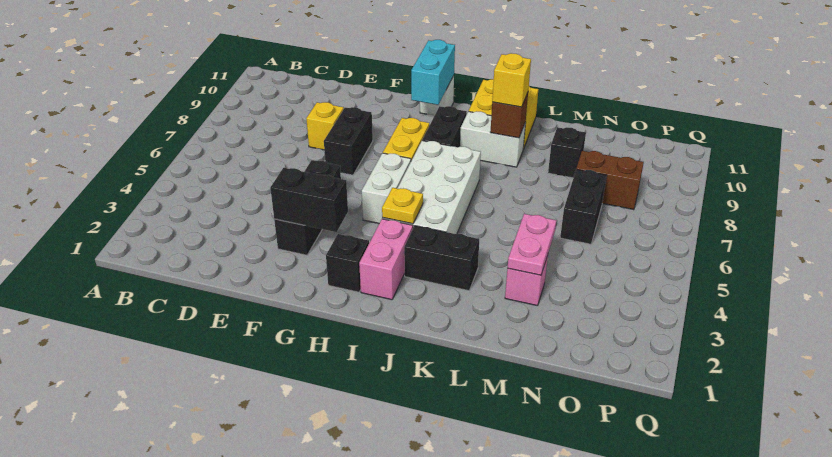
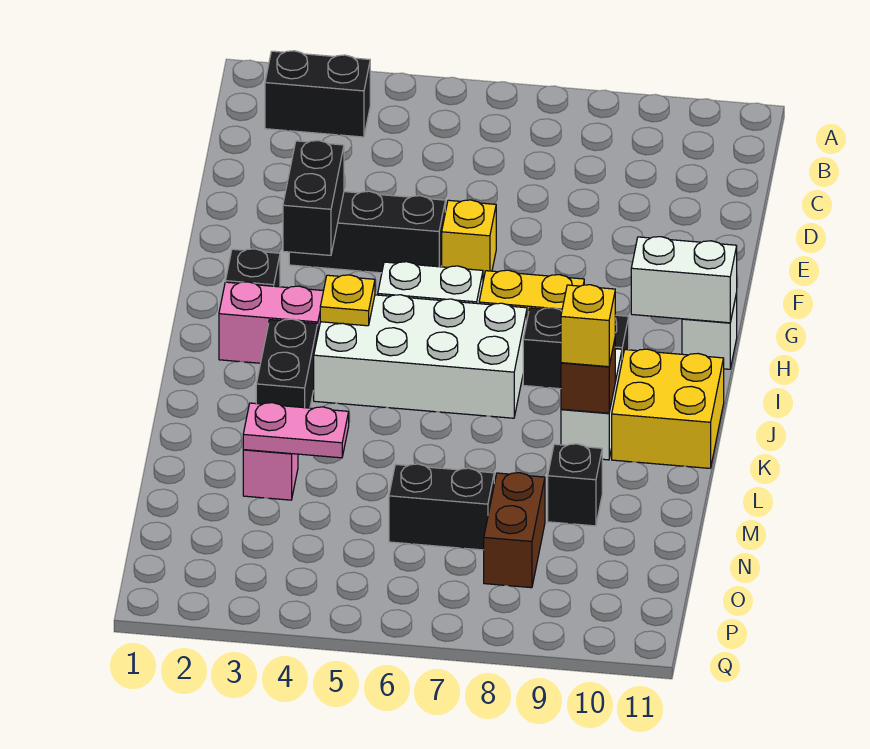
yellow brick E8 level 1 -> yellow brick F6 level 1
black brick F7:F8 level 1 -> black brick B2:B3 level 1
cyan brick H10:H11 level 2 -> white brick H10:H11 level 2

